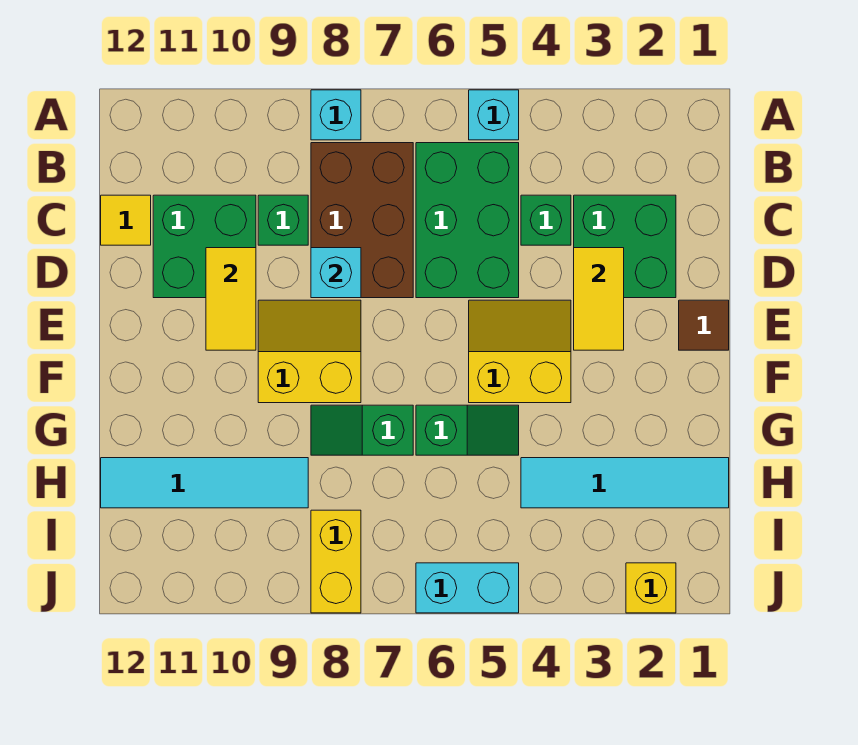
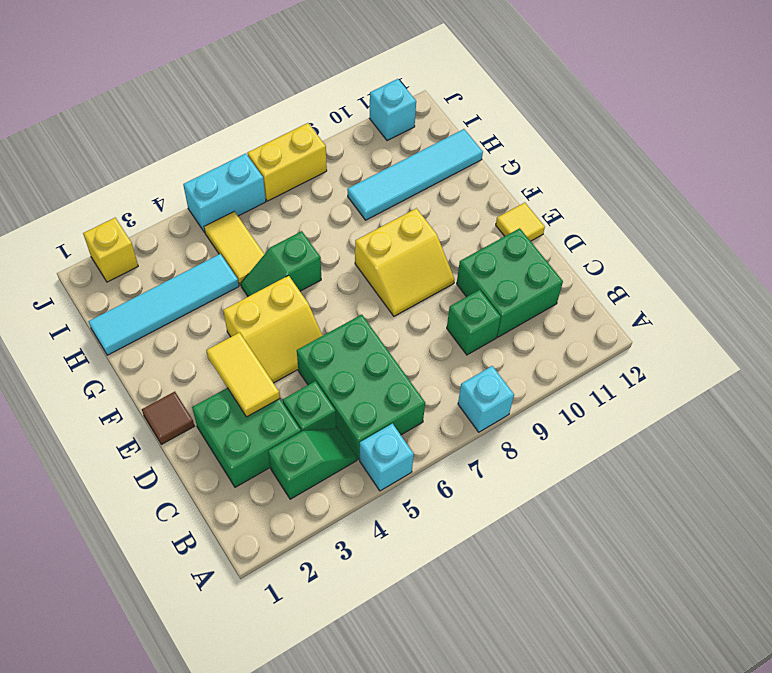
brown brick B7:D8 level 1 -> none
yellow tile C12 level 1 -> yellow tile E12 level 1
cyan brick D8 level 2 -> cyan brick J11 level 1
yellow tile D10:E10 level 2 -> yellow tile H5:I5 level 1
green slope G7:G8 level 1 top 7 -> green slope B3:B4 level 1 top 3
yellow brick I8:J8 level 1 -> yellow brick J7:J8 level 1

